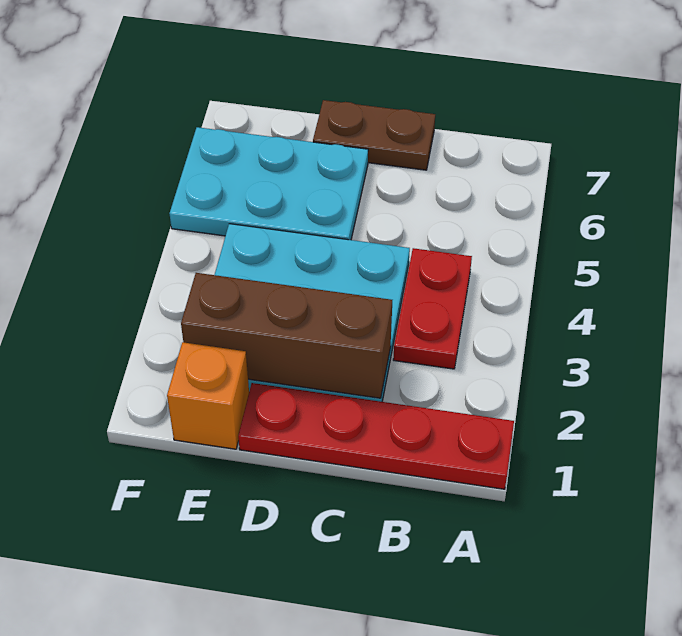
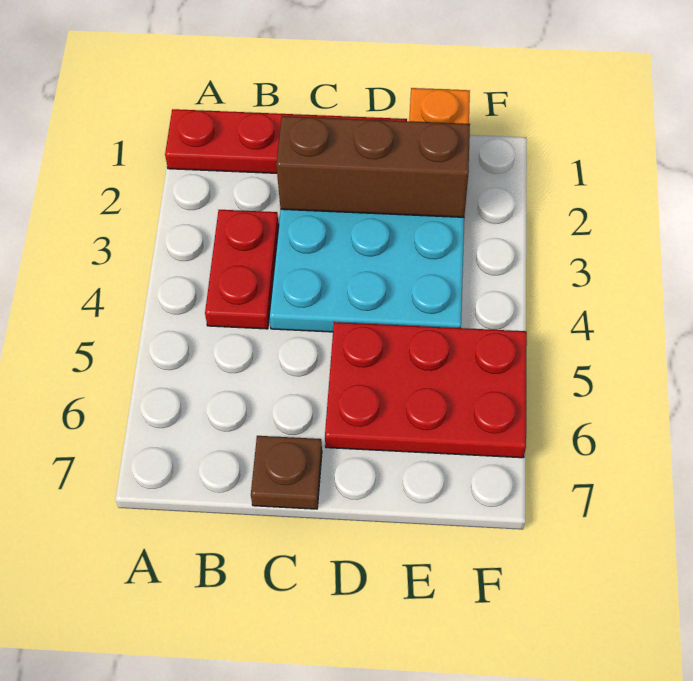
brown plate C7:D7 level 1 -> brown plate C7 level 1
cyan plate D5:F6 level 1 -> red plate D5:F6 level 1

